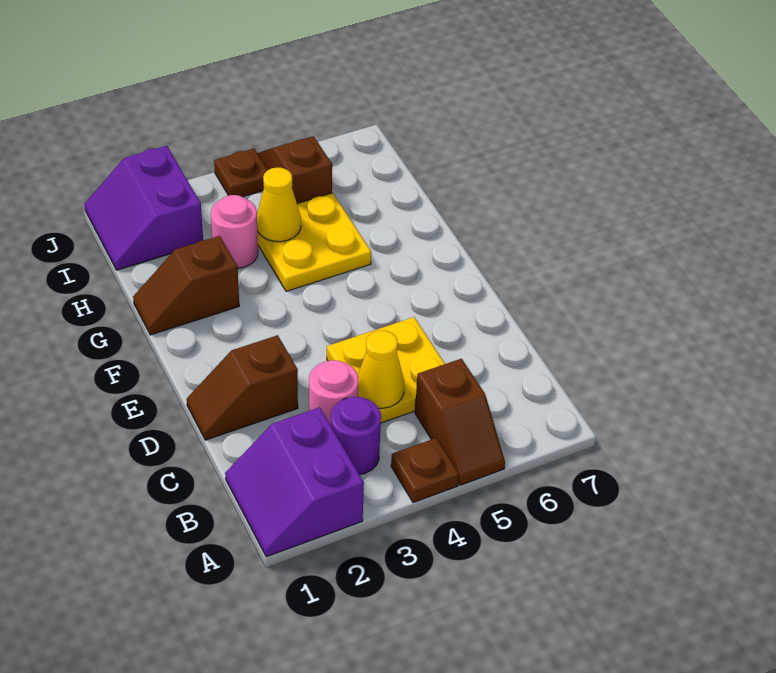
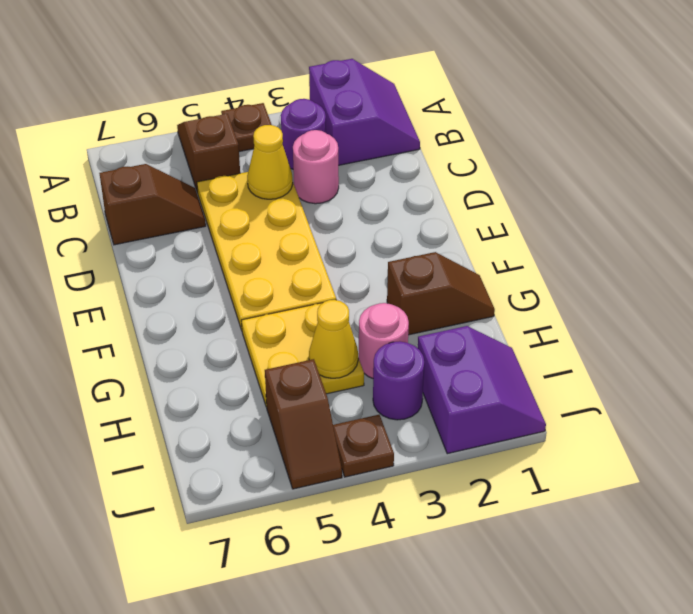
yellow plate C4:D5 level 1 -> yellow plate C4:F5 level 1
brown slope D1:D2 level 1 top 2 -> brown slope C6:C7 level 1 top 7
none -> purple round brick I3 level 1

